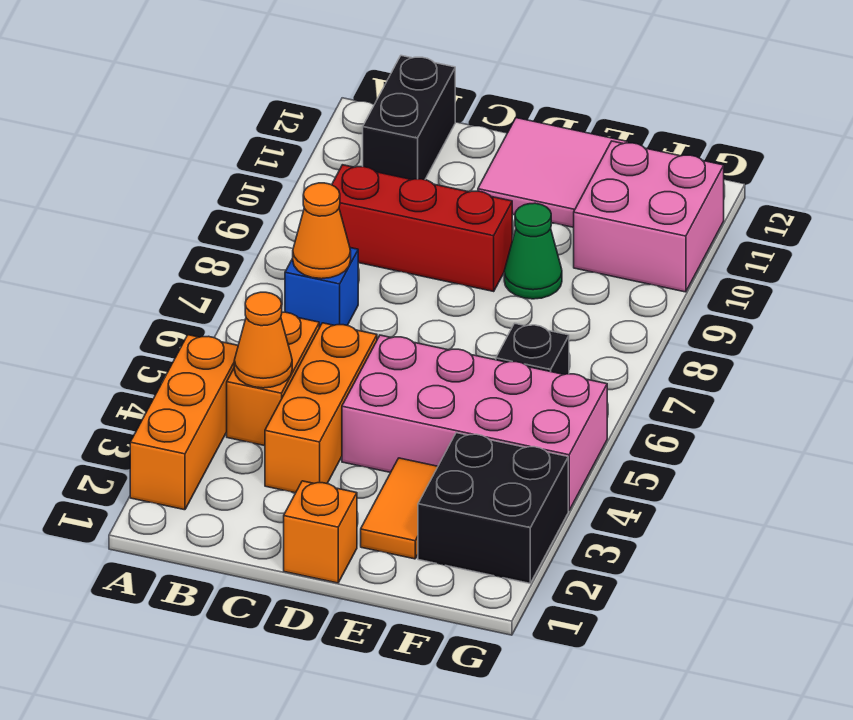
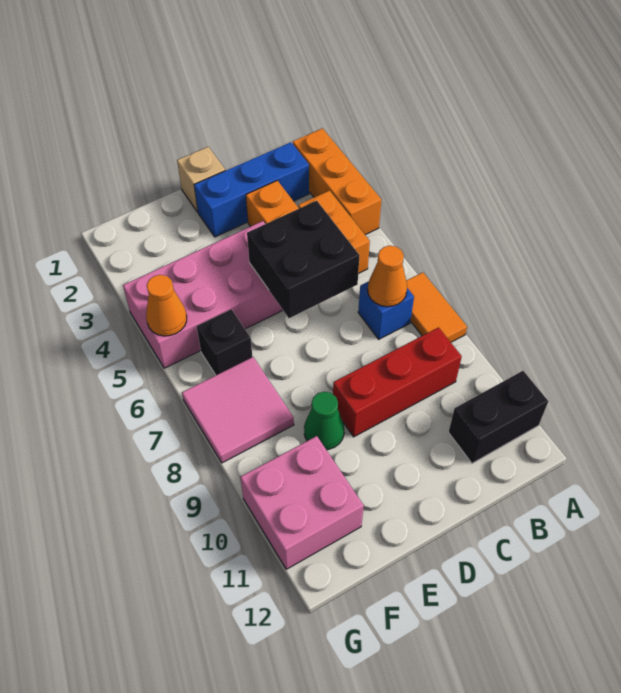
none -> blue brick B2:D2 level 1
orange cone B4 level 2 -> orange cone G5 level 2
black brick B11:B12 level 1 -> black brick A11:B11 level 1
orange brick D1 level 1 -> tan brick D1 level 1
pink tile D11:E12 level 1 -> pink tile F7:G8 level 1
orange tile E2:E3 level 1 -> orange tile A7:A8 level 1
black brick F2:G3 level 1 -> black brick C5:D6 level 2

